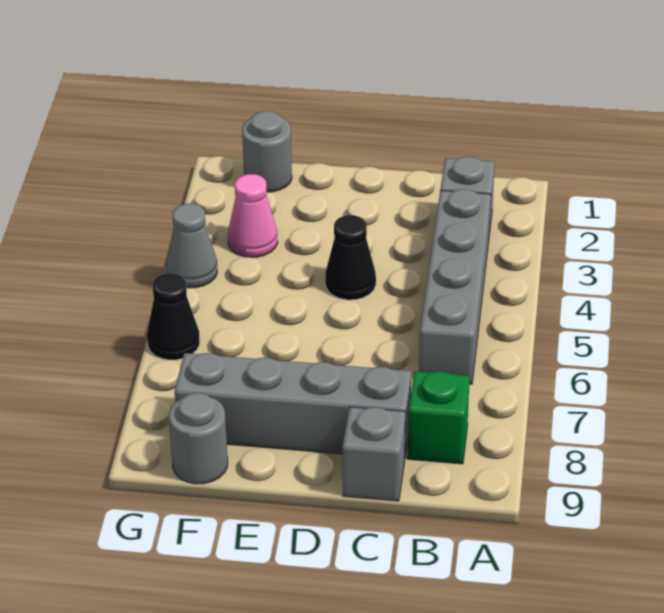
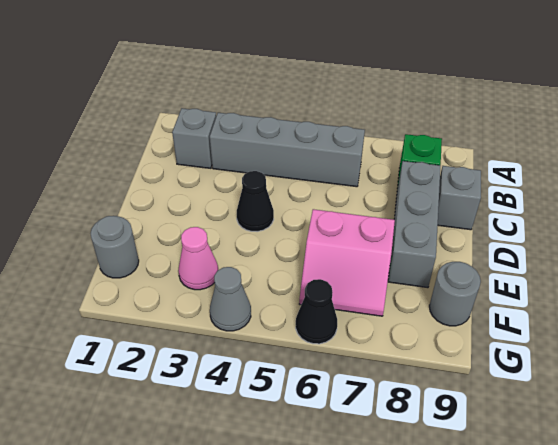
grey brick C8:F8 level 1 -> grey brick C8:E8 level 1
none -> pink slope E6:F7 level 1 top E

